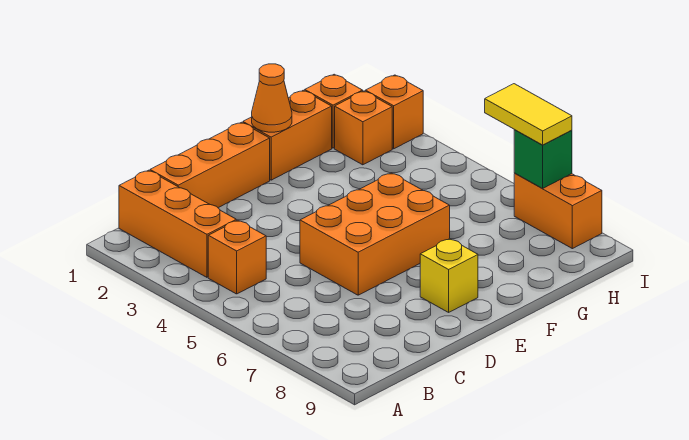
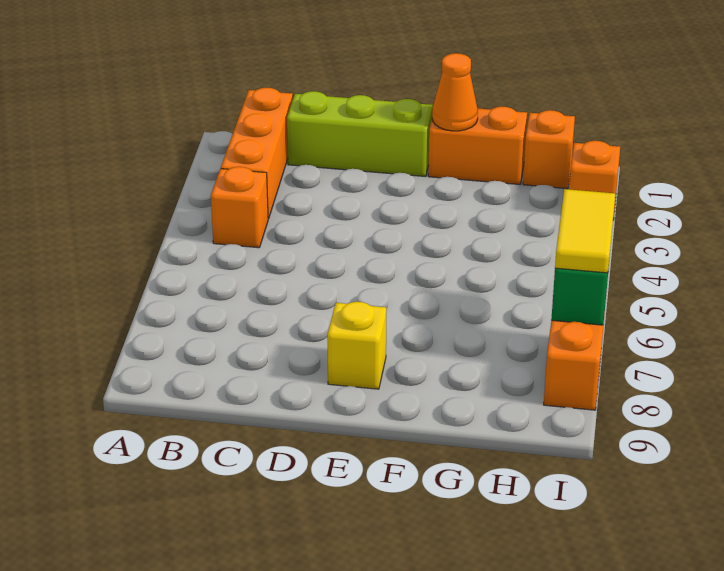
orange brick C1:E1 level 1 -> lime brick C1:E1 level 1
orange brick D5:F6 level 1 -> none
orange brick H2 level 1 -> none

